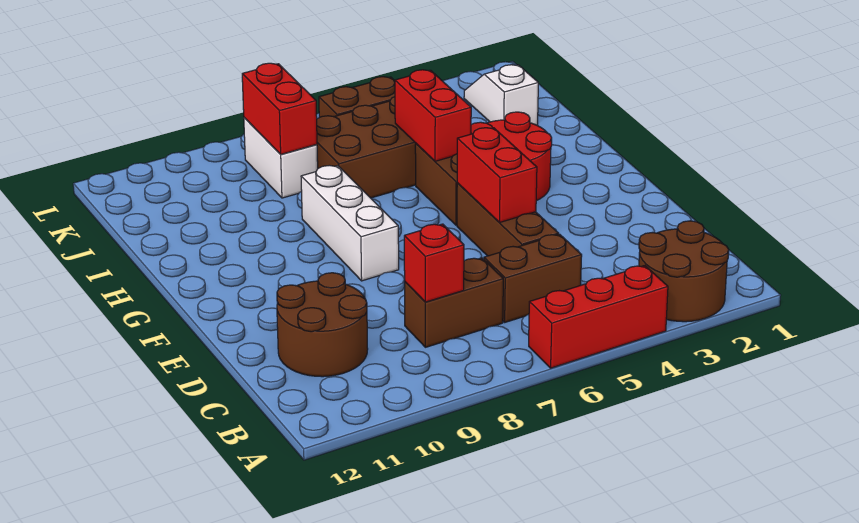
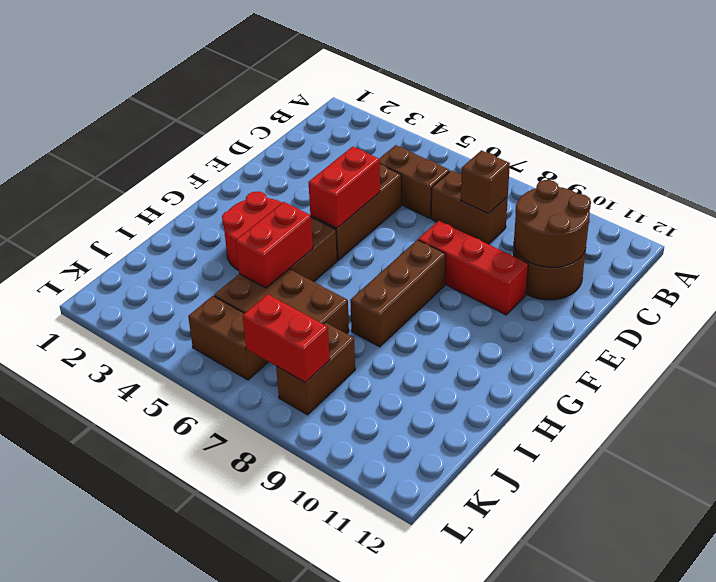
brown round brick A2:B3 level 1 -> brown round brick C10:D11 level 2
red brick A4:A6 level 1 -> red brick E8:E10 level 1
red brick C8 level 2 -> brown brick C8 level 2
white brick F8:H8 level 1 -> brown brick F8:H8 level 1
white slope J2:K2 level 1 top J -> none
white brick J8:K8 level 1 -> brown brick J8:K8 level 1
red brick J8:K8 level 2 -> red brick K7:K8 level 2

